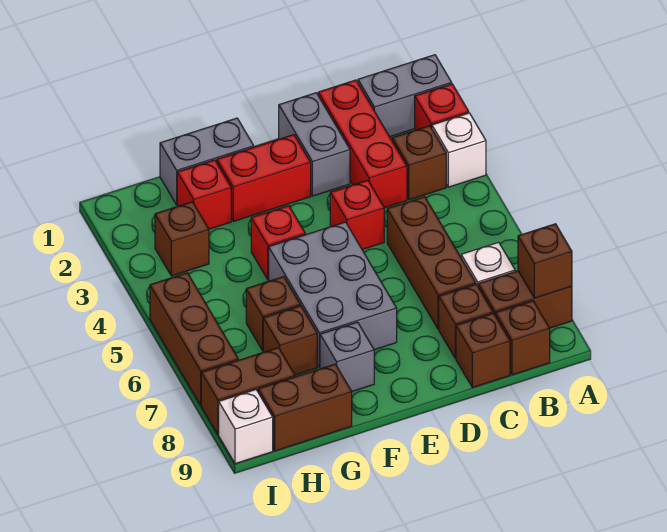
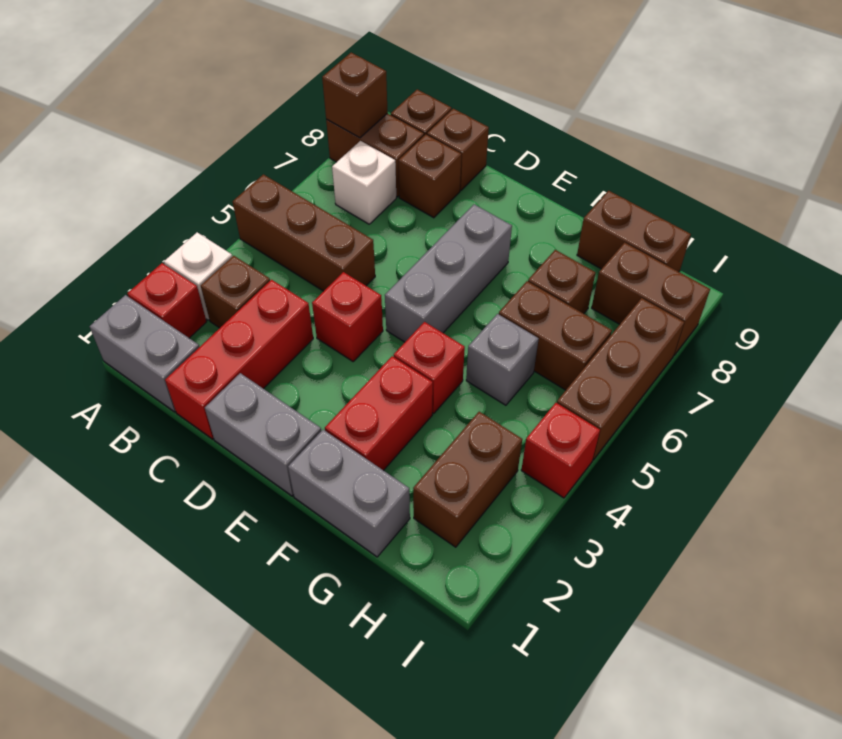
brown brick C5:C7 level 1 -> brown brick A5:C5 level 1
grey brick D1:D2 level 1 -> grey brick D1:E1 level 1
red brick E2:F2 level 1 -> red brick F2:F3 level 1
grey brick E5:F7 level 1 -> grey brick E5:E7 level 1
grey brick F8 level 1 -> grey brick G5 level 1
red brick G2 level 1 -> red brick I4 level 1
brown brick G6 level 1 -> brown brick G6:H6 level 1
brown brick H3 level 1 -> brown brick H2:H3 level 1
white brick I9 level 1 -> none

